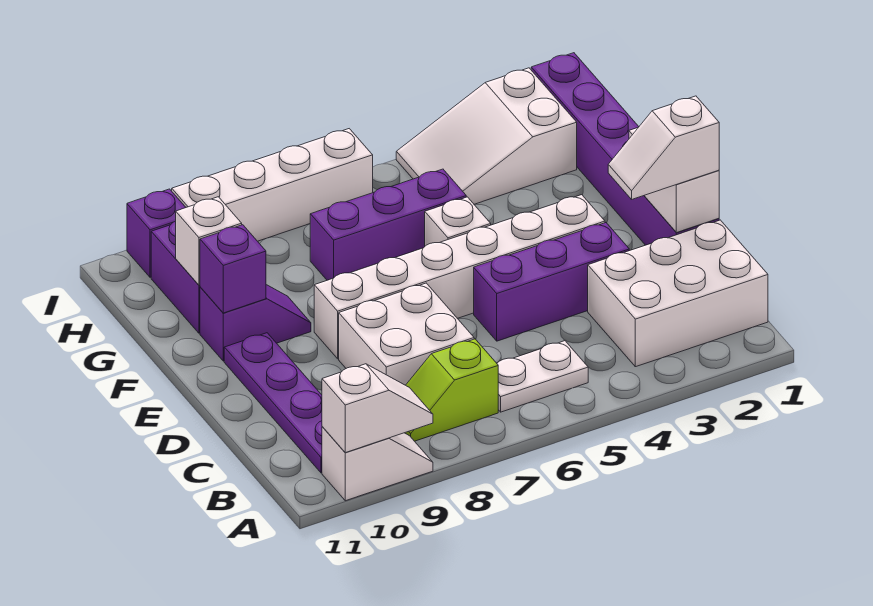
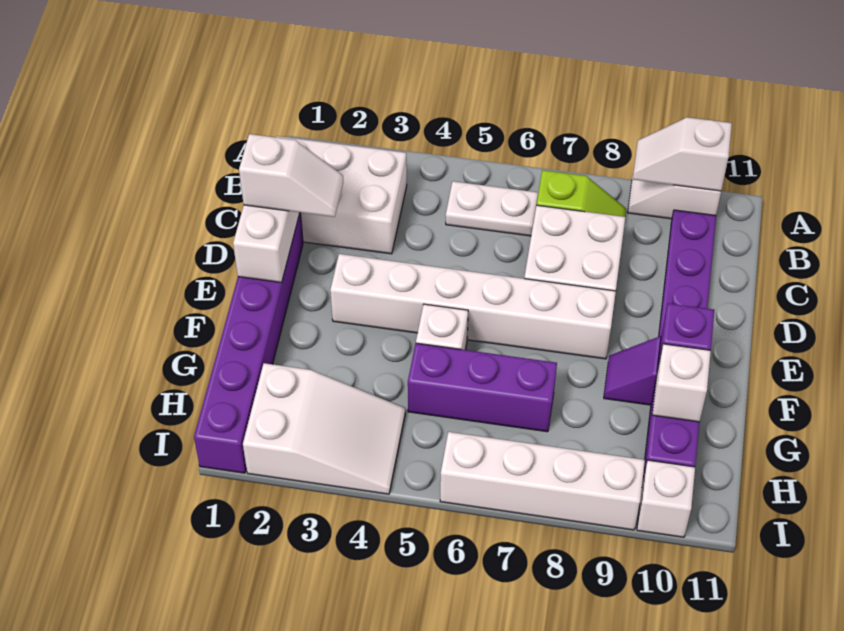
purple brick D3:D5 level 1 -> none
purple brick I10 level 1 -> white brick I10 level 1

